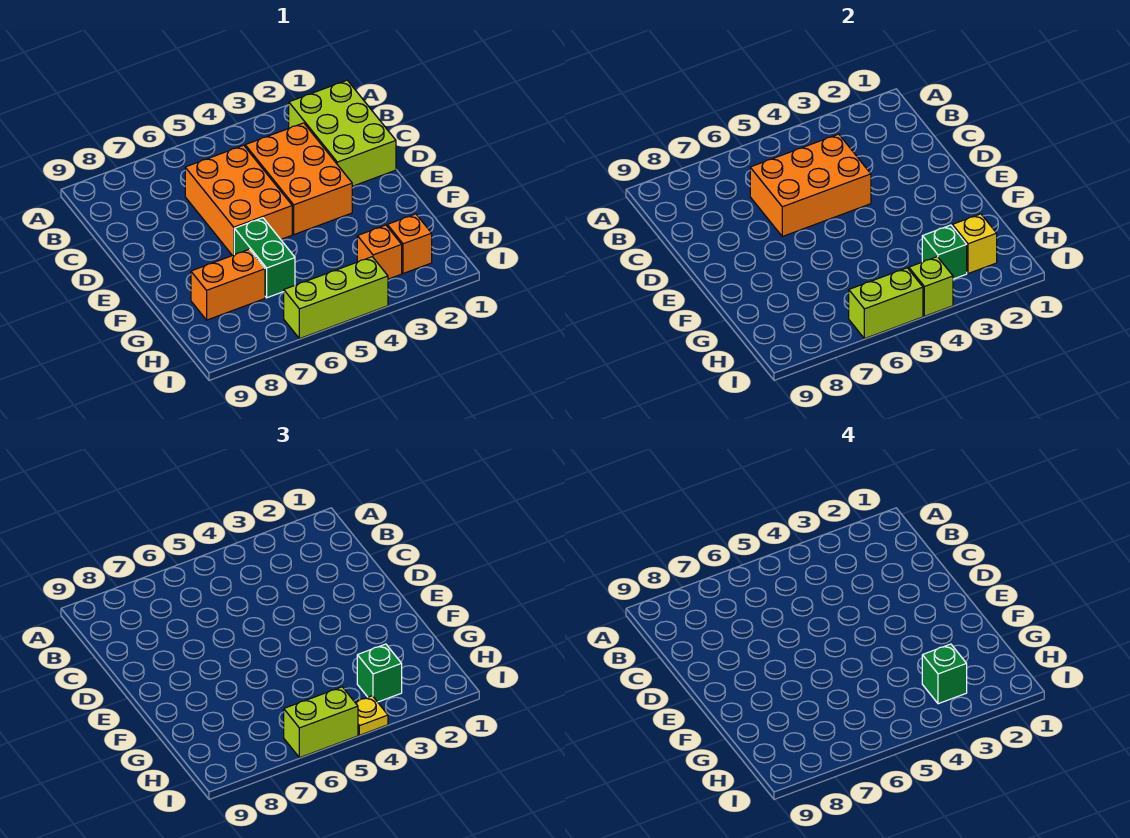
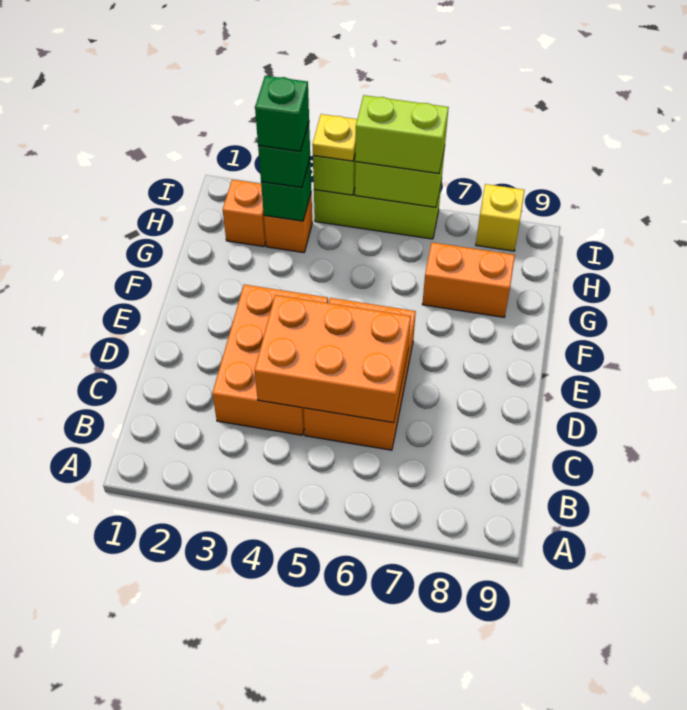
lime brick B1:D2 level 1 -> none
green brick F6:G6 level 1 -> none
yellow brick H2 level 2 -> yellow brick I8 level 1

